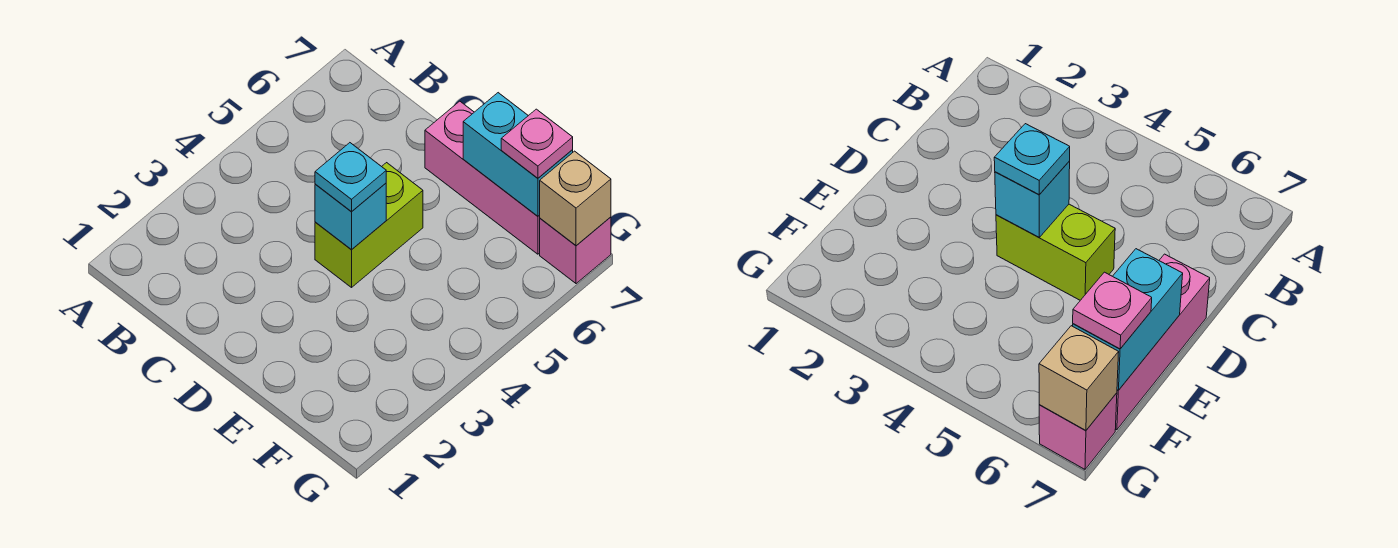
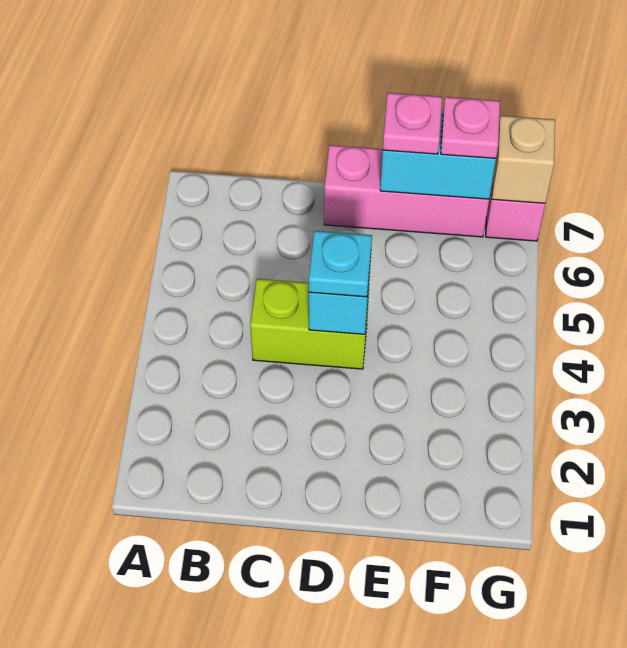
lime brick D4:D5 level 1 -> lime brick C4:D4 level 1
none -> pink plate E7 level 3

